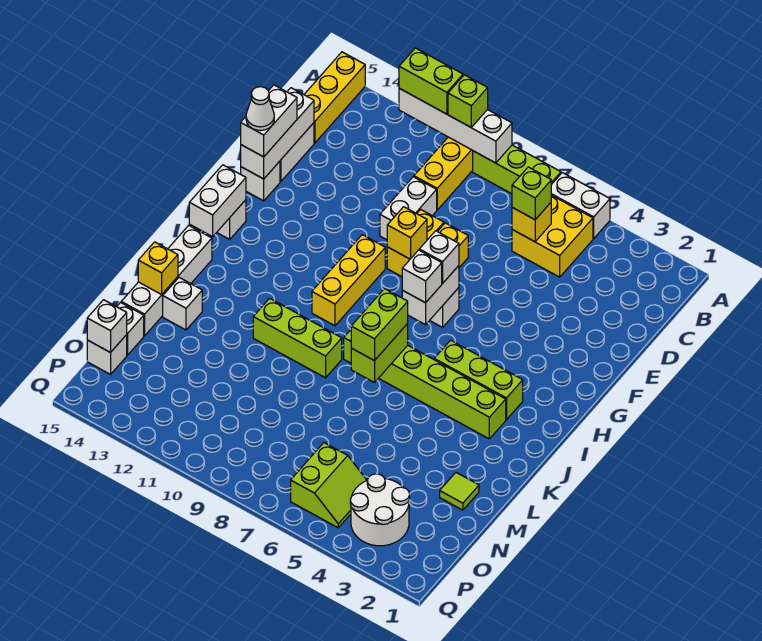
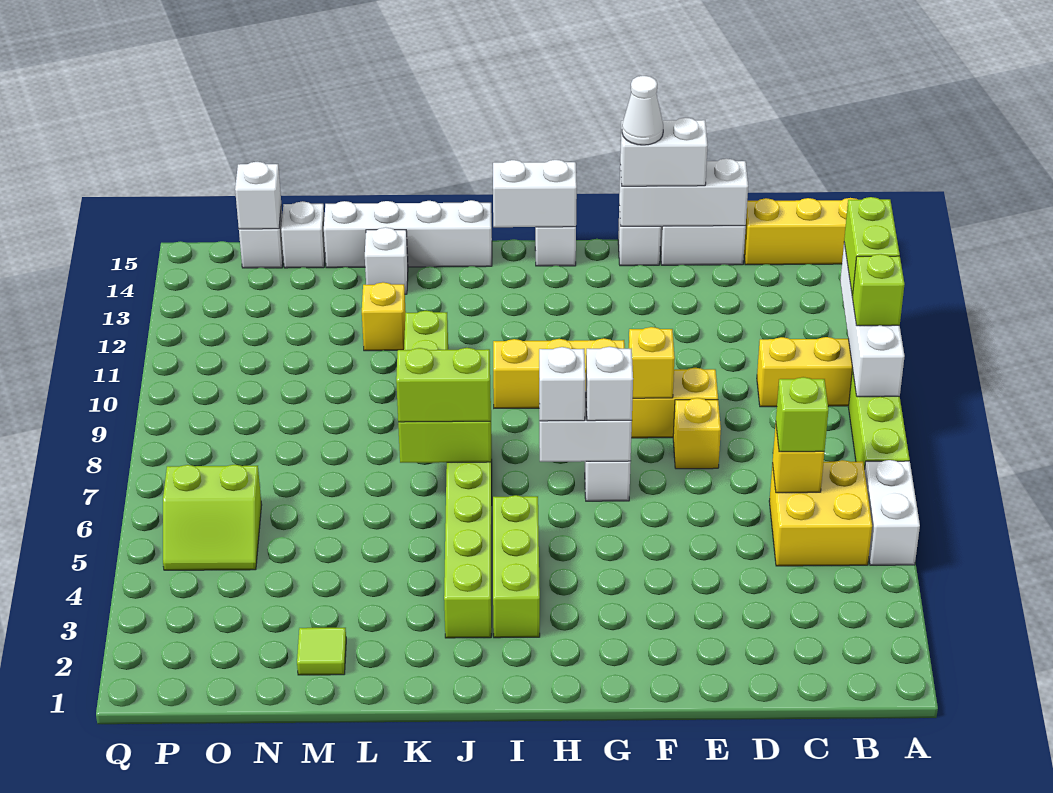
white brick D10:E10 level 1 -> none
yellow brick L15 level 2 -> yellow brick L12 level 1
white round brick O3:P4 level 1 -> none

